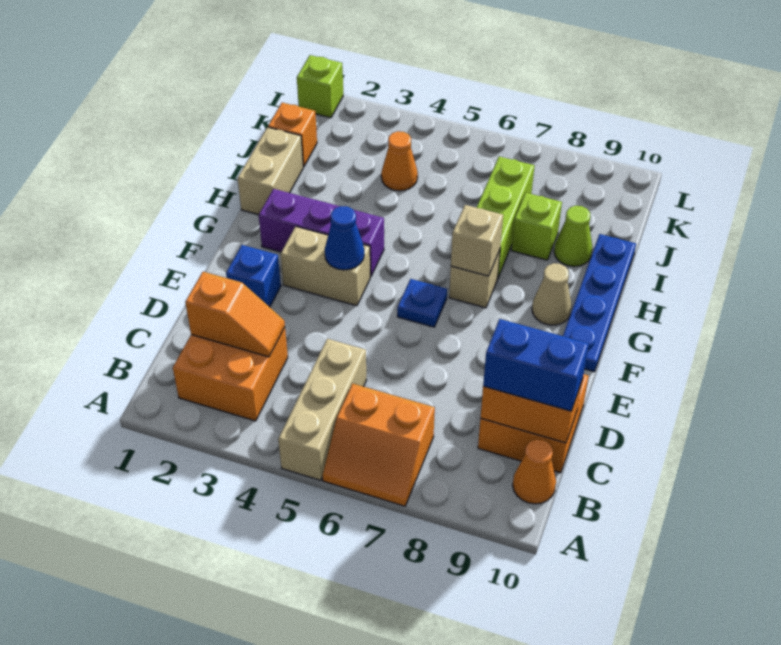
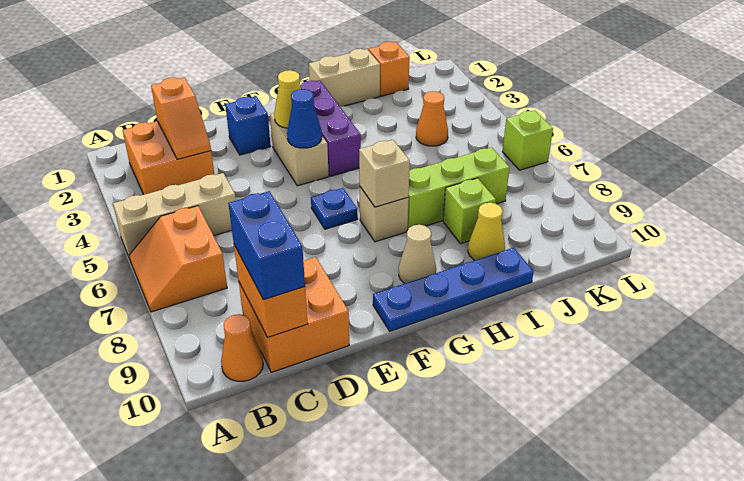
none -> yellow cone F3 level 2
lime cone I9 level 1 -> yellow cone I9 level 1
lime brick L1 level 1 -> lime brick L6 level 1

